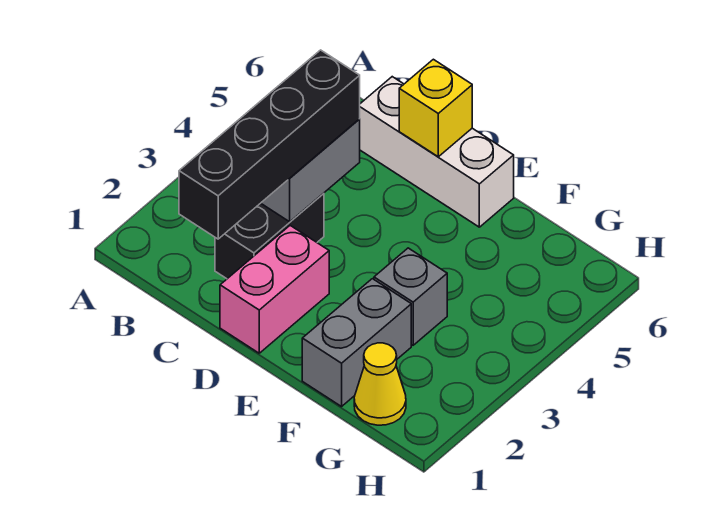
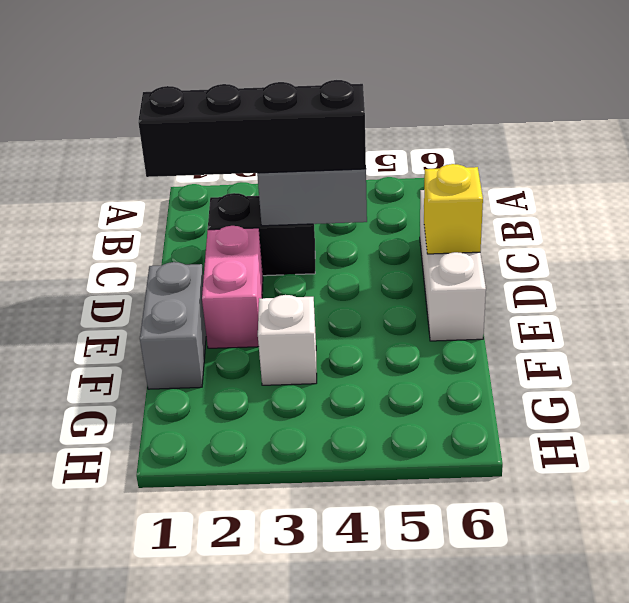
pink brick D1:D2 level 1 -> pink brick D2:E2 level 1
grey brick F1:F2 level 1 -> grey brick E1:F1 level 1
grey brick F3 level 1 -> white brick F3 level 1
yellow cone G1 level 1 -> none

